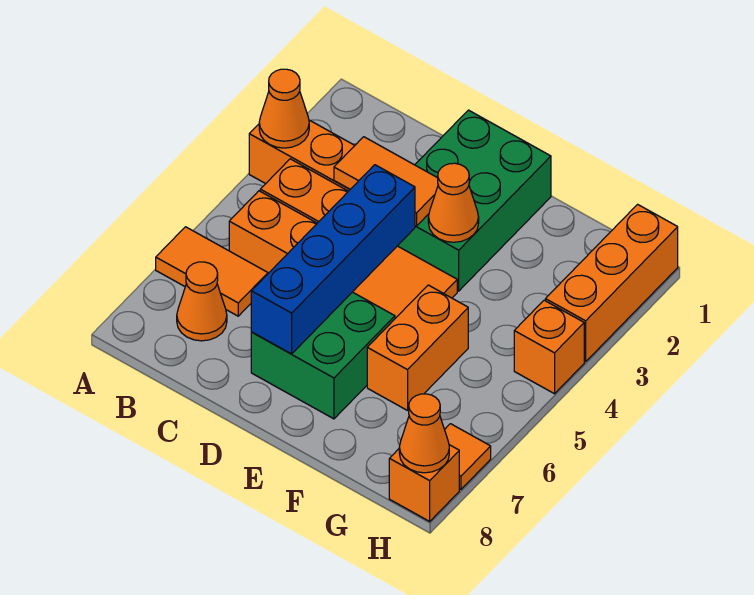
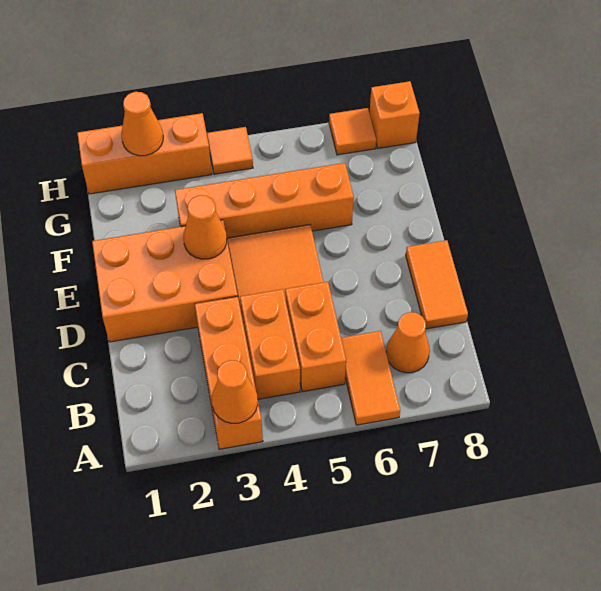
orange tile C3:D3 level 2 -> orange tile C8:D8 level 1
green brick D1:E3 level 1 -> orange brick D1:E3 level 1
blue brick D4:D7 level 2 -> none
green brick D6:E7 level 1 -> none
orange brick F5:F6 level 1 -> orange brick F3:F6 level 1
orange brick H4 level 1 -> orange tile H4 level 1
orange cone H8 level 2 -> orange cone H2 level 2

